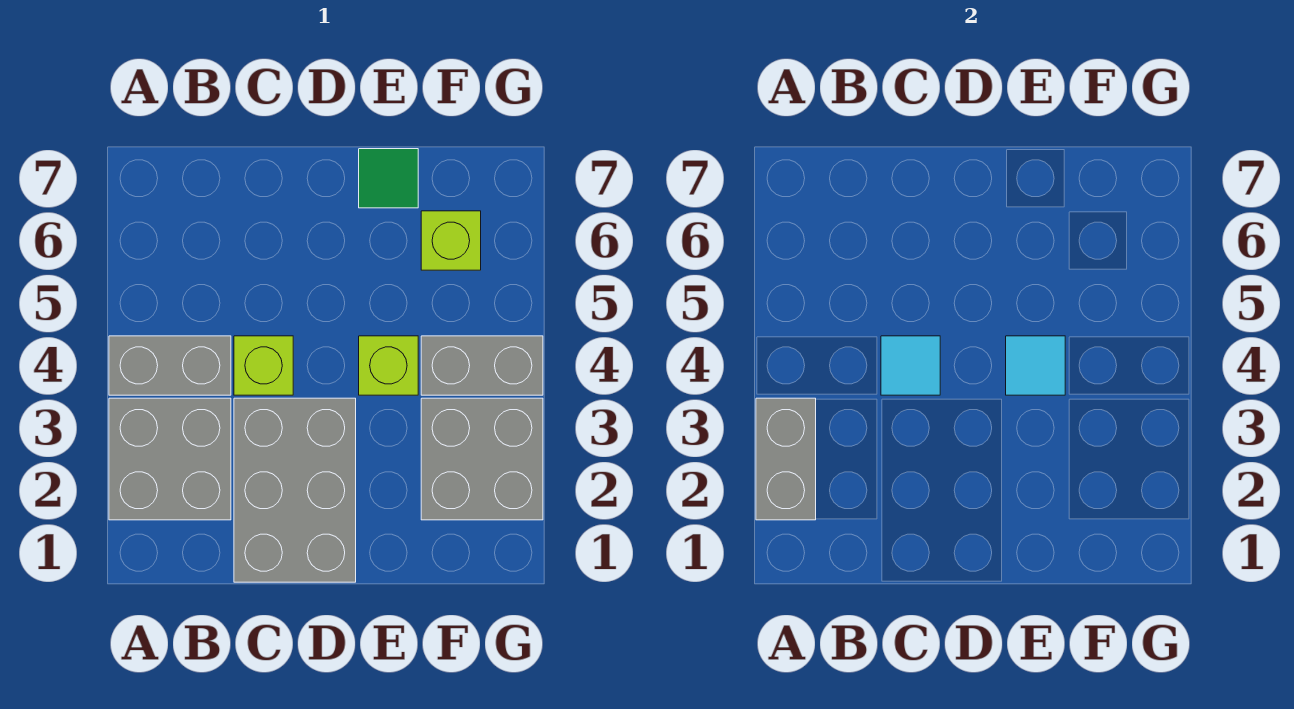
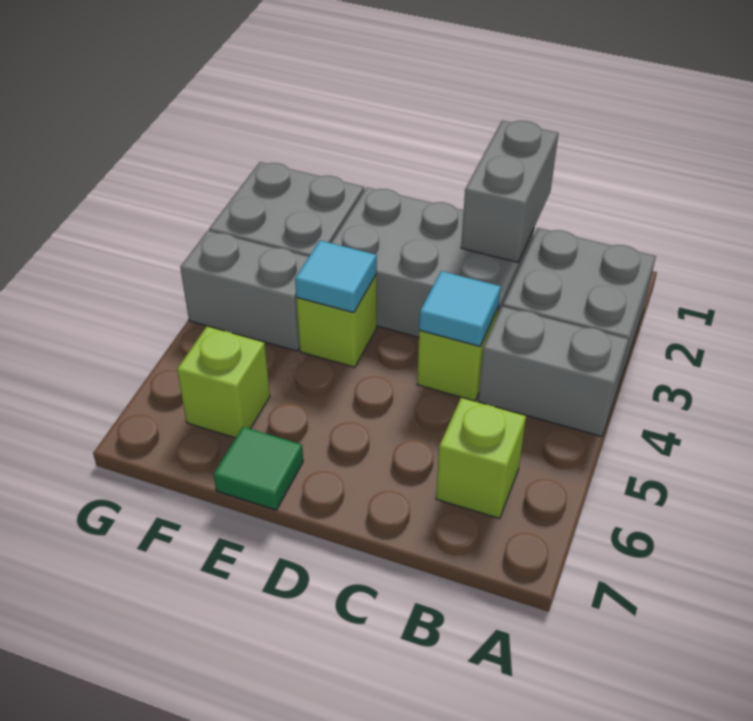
grey brick A2:A3 level 2 -> grey brick C1:C2 level 2
none -> lime brick B6 level 1
grey brick C1:D3 level 1 -> grey brick C2:E3 level 1

